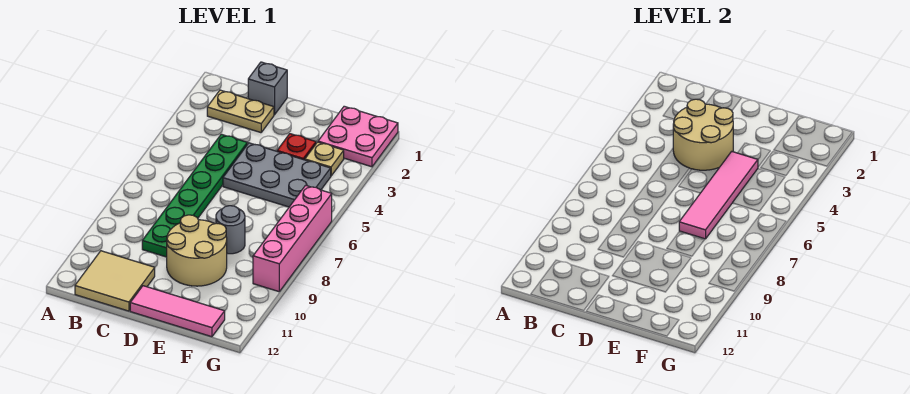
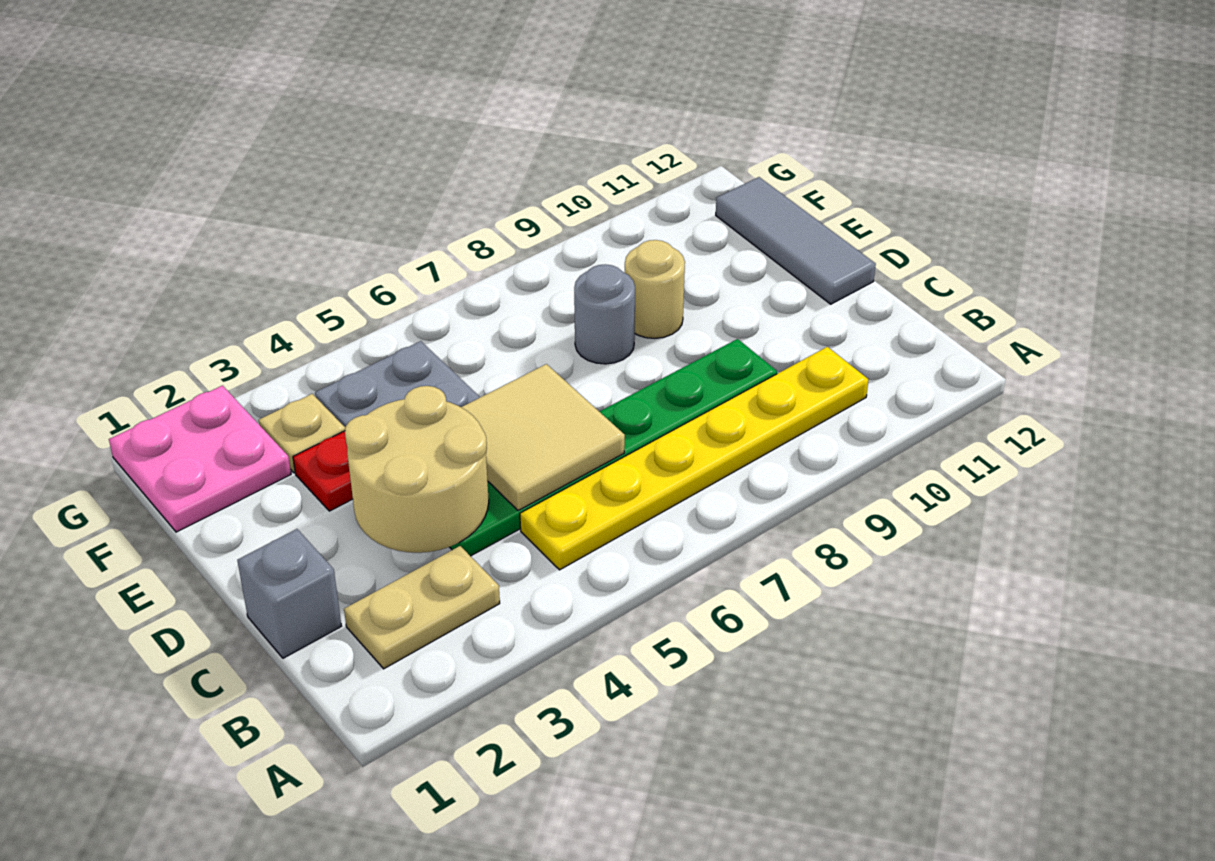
tan plate B2:C2 level 1 -> tan plate B2:B3 level 1
none -> yellow plate B5:B10 level 1
tan tile B11:C12 level 1 -> tan tile C5:D6 level 2
tan round brick D9:E10 level 1 -> tan round brick E9 level 1
pink tile D12:F12 level 1 -> grey tile D12:F12 level 1
pink tile E4:E7 level 2 -> none
pink brick G6:G9 level 1 -> none

